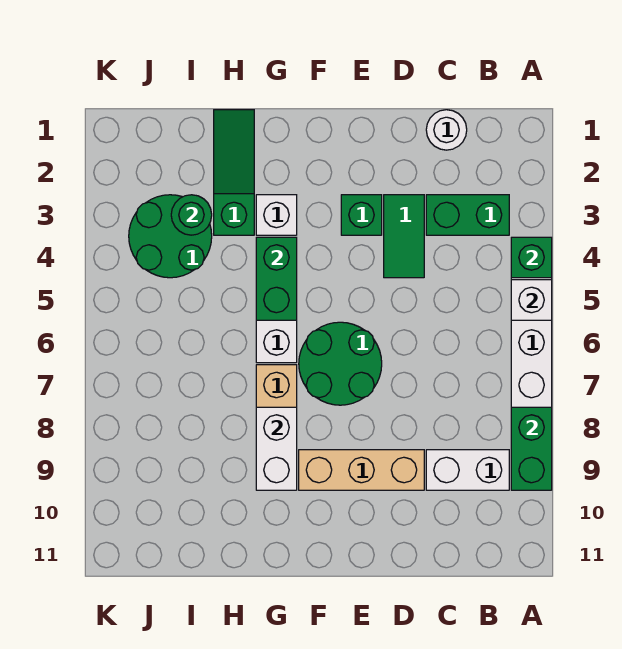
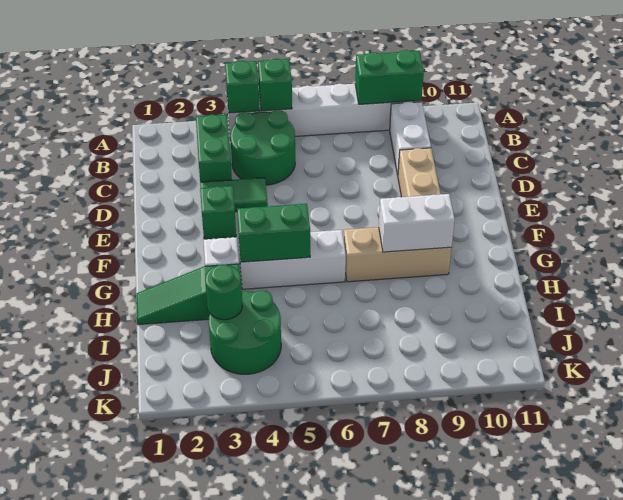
white brick A5 level 2 -> green brick A5 level 2
white round brick C1 level 1 -> none
green round brick E6:F7 level 1 -> green round brick B4:C5 level 1

